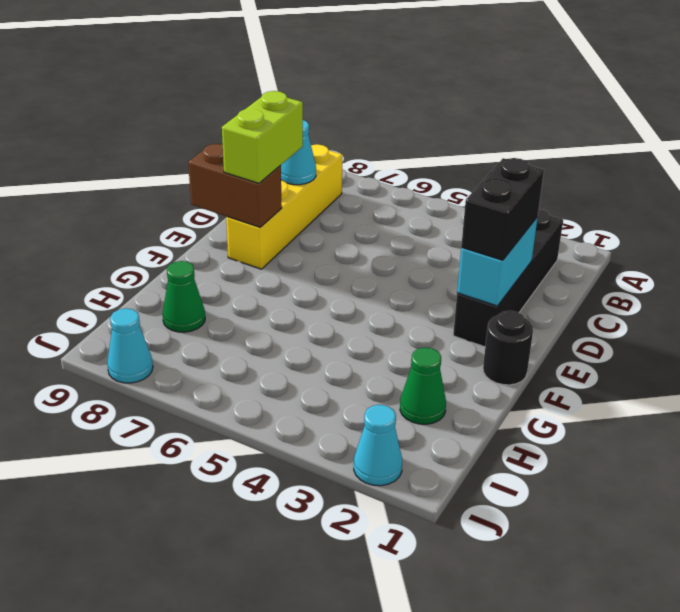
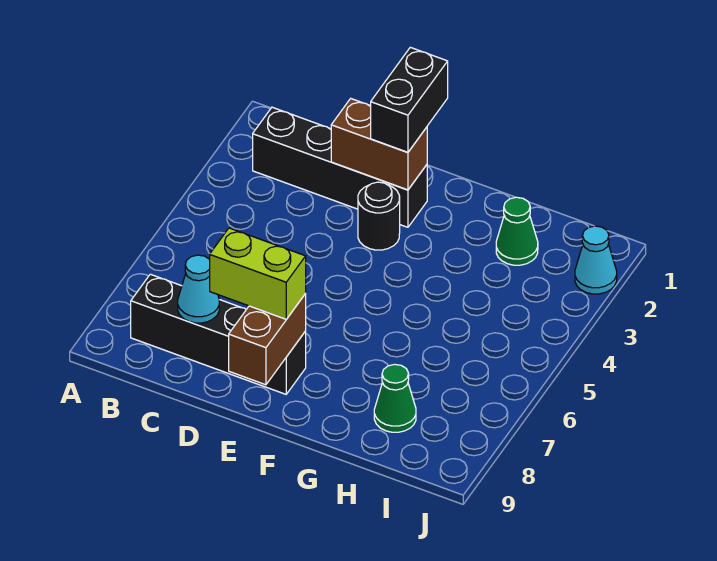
yellow brick B8:E8 level 1 -> black brick B8:E8 level 1
cyan brick D2:E2 level 2 -> brown brick D2:E2 level 2
black brick D2:E2 level 3 -> black brick E1:E2 level 3
black round brick F1 level 1 -> black round brick E3 level 1
cyan cone J8 level 1 -> none

